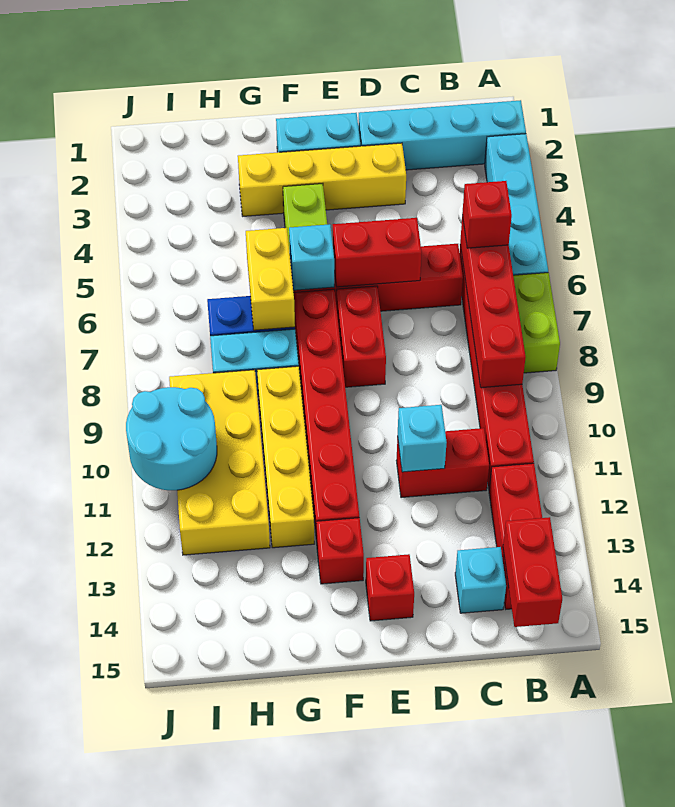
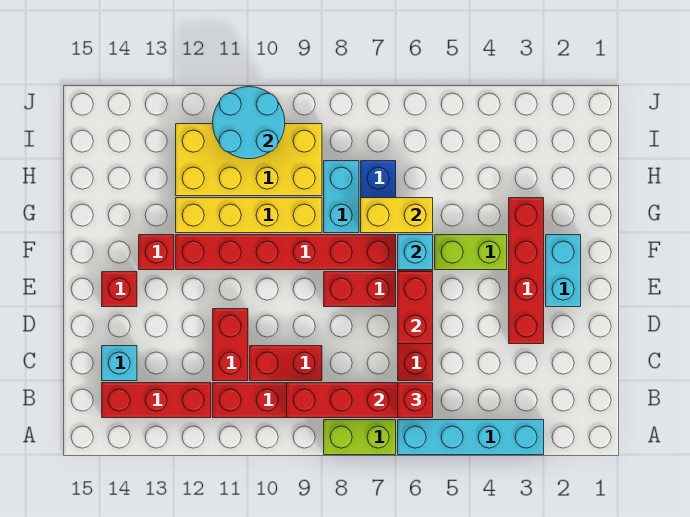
cyan brick A2:D2 level 1 -> none
red brick B14:B15 level 2 -> red brick C9:C10 level 1
yellow brick D3:G3 level 1 -> red brick D3:G3 level 1
cyan brick D11 level 2 -> none

